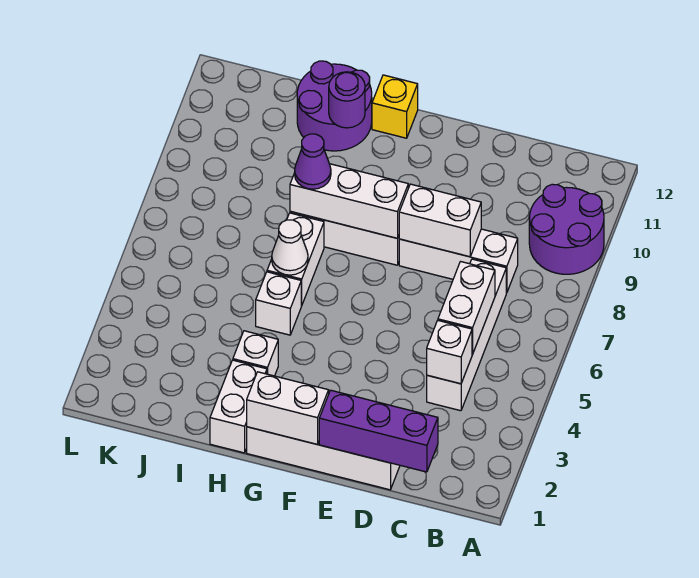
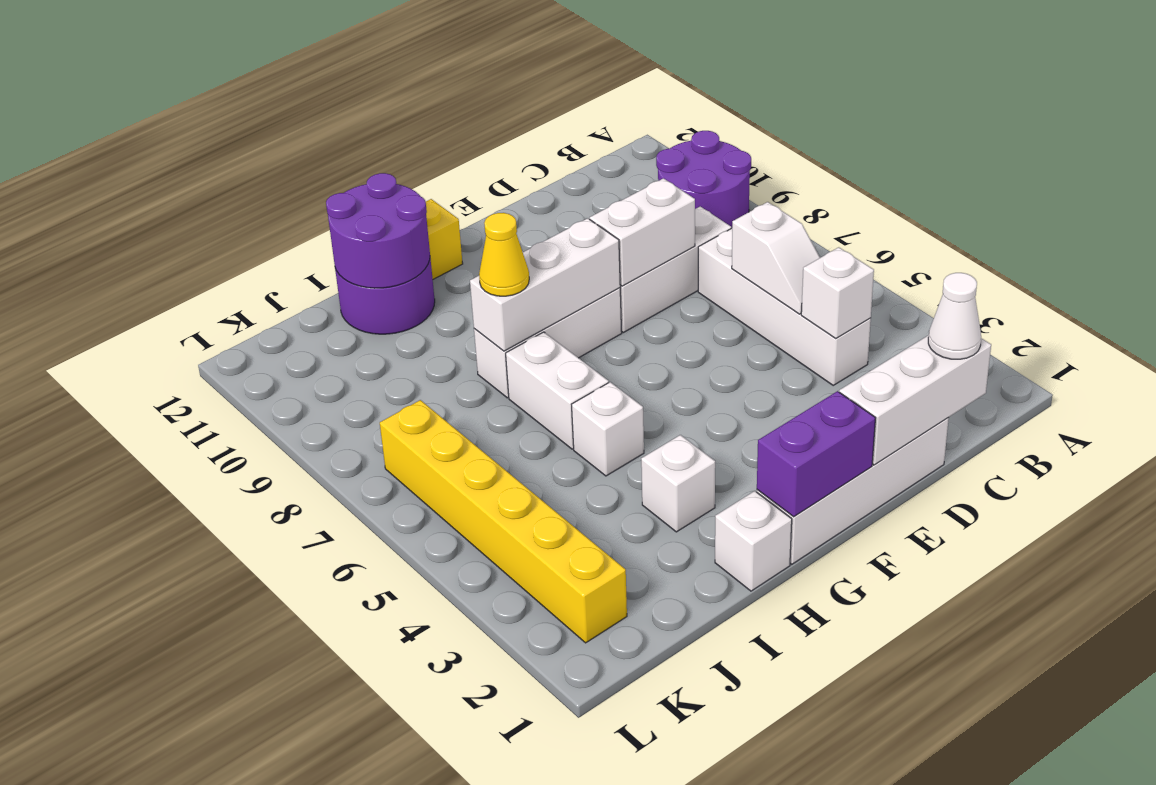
purple brick C1:E1 level 2 -> white brick C1:E1 level 2
white brick C5:C6 level 2 -> white slope C5:C6 level 2 top 6
white brick F1:G1 level 2 -> purple brick F1:G1 level 2
white brick H1:H2 level 1 -> white brick H1 level 1
white cone H6 level 2 -> white cone C1 level 3
purple cone H8 level 3 -> yellow cone H8 level 3
purple round brick H11 level 2 -> purple round brick H11:I12 level 2
none -> yellow brick K2:K7 level 1

